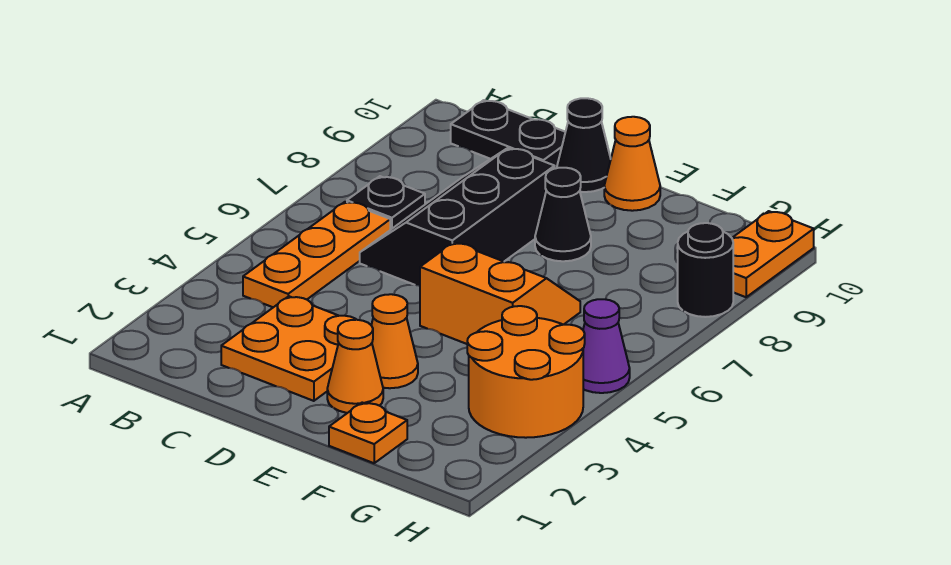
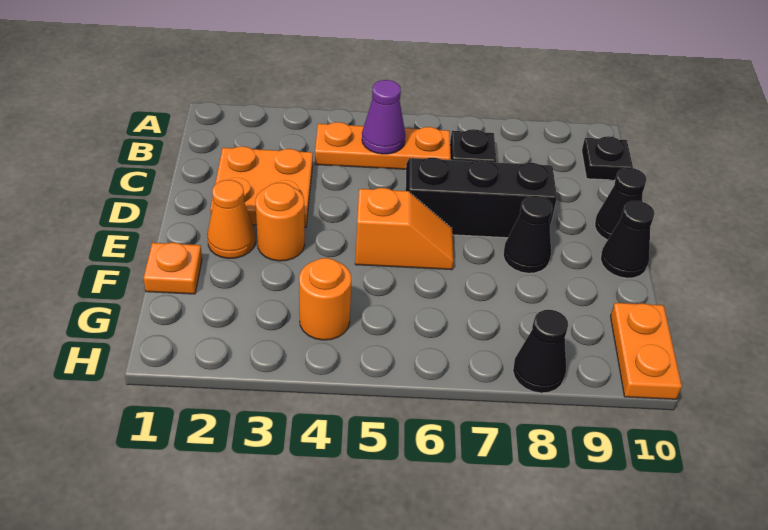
black plate B10:C10 level 1 -> black plate B10 level 1
orange cone E3 level 1 -> orange round brick E3 level 1
orange slope E5:F6 level 1 top 5 -> orange slope E5:E6 level 1 top 5
orange cone E10 level 1 -> black cone E10 level 1
orange round brick G3:H4 level 1 -> orange round brick G4 level 1
purple cone H5 level 1 -> purple cone B5 level 2
black round brick H8 level 1 -> black cone H8 level 1
orange plate H9:H10 level 1 -> orange plate G10:H10 level 1

